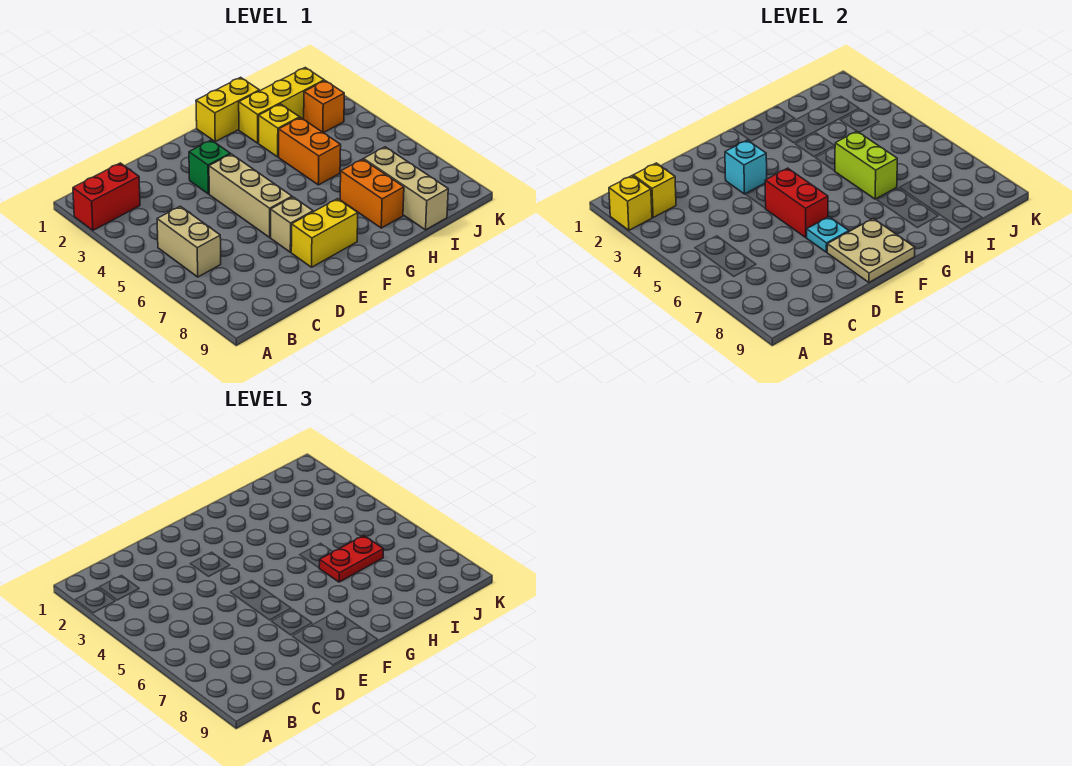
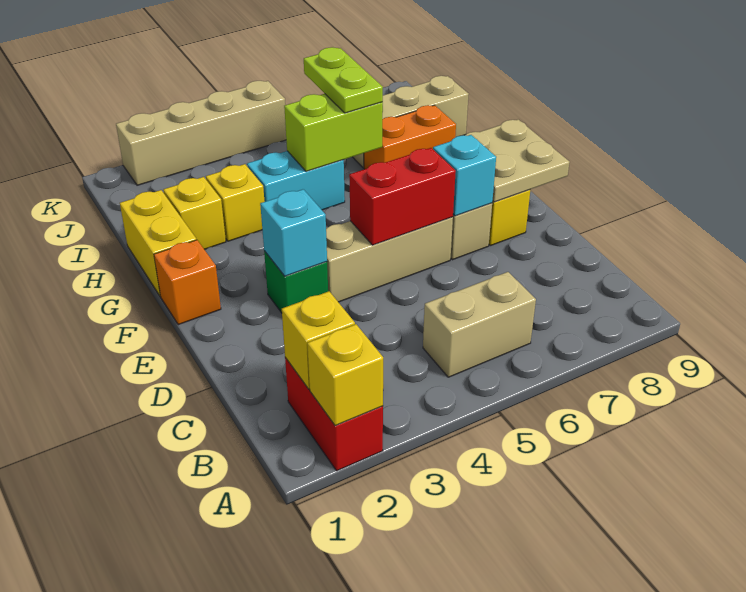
cyan plate E7 level 2 -> cyan brick E7 level 2
yellow brick H2:J2 level 1 -> yellow brick H2 level 1
orange brick H4:H5 level 1 -> cyan brick H4:H5 level 1
red plate H6:I6 level 3 -> lime plate H6:I6 level 3
orange brick J3 level 1 -> orange brick F1 level 1
none -> tan brick K2:K5 level 1

